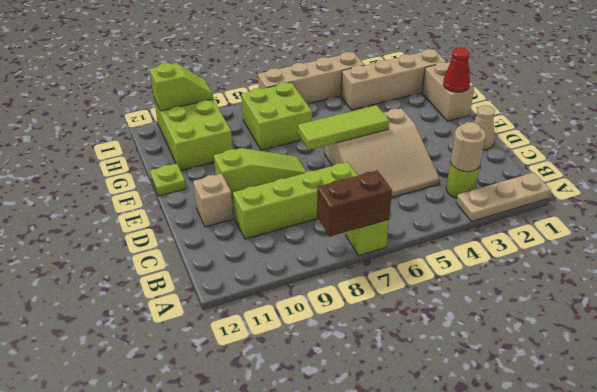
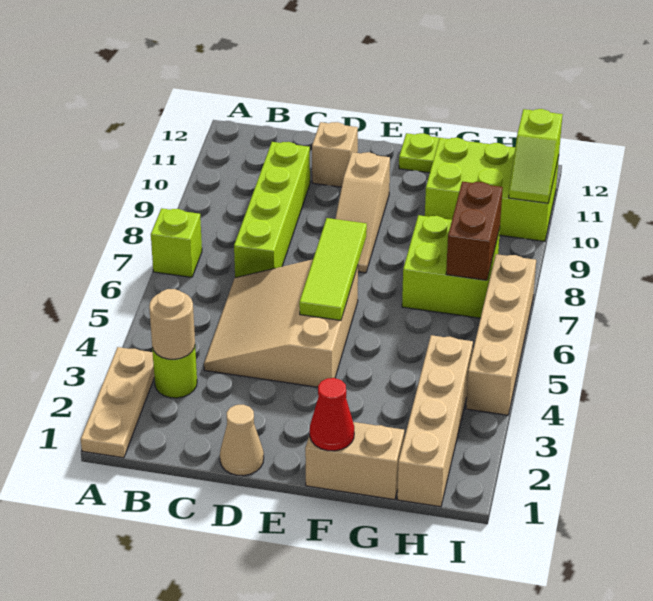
brown brick A7:A8 level 2 -> brown brick H7:H8 level 2
lime slope E8:E10 level 1 top 10 -> tan slope E8:E10 level 1 top 10

